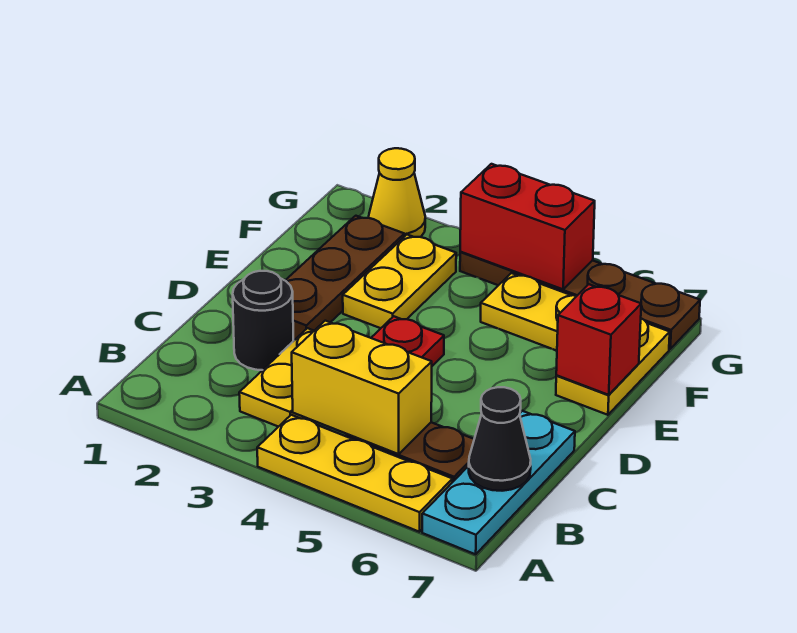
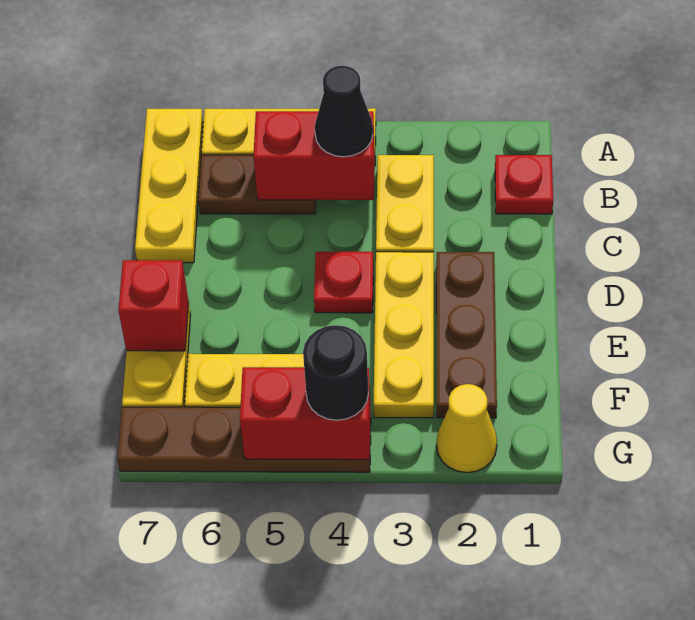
cyan plate A7:C7 level 1 -> yellow plate A7:C7 level 1
none -> red plate B1 level 1
yellow brick B4:B5 level 2 -> red brick B4:B5 level 2
black cone B7 level 2 -> black cone B4 level 3
black round brick C2 level 1 -> black round brick G4 level 3
yellow plate E3:F3 level 1 -> yellow plate D3:F3 level 1

